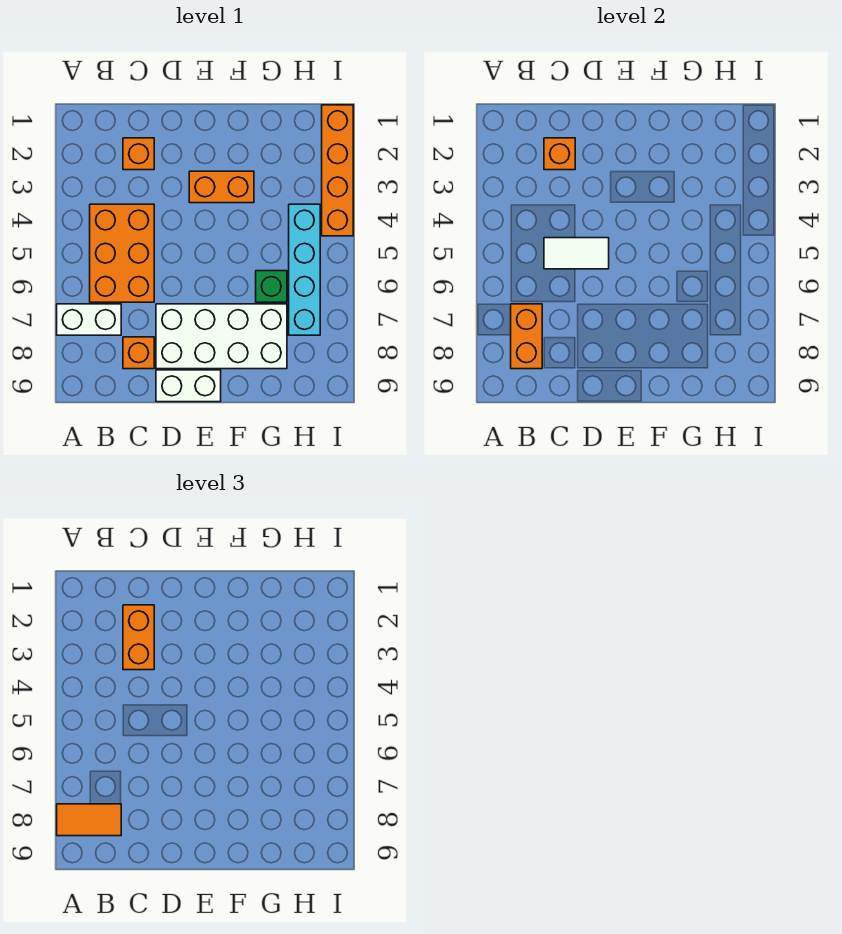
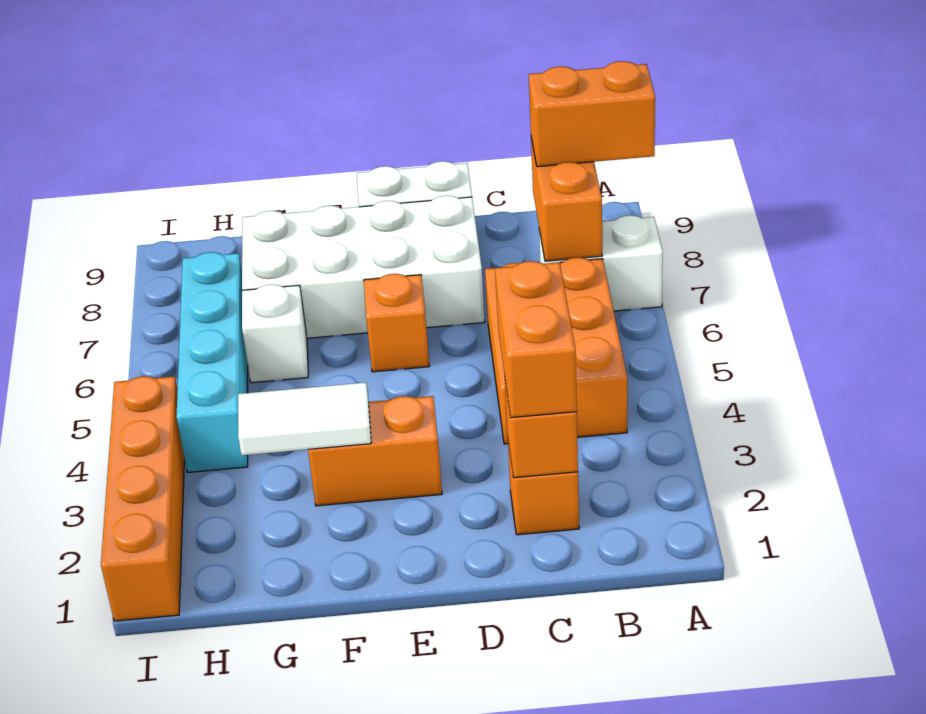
orange tile A8:B8 level 3 -> orange brick A8:B8 level 3
white tile C5:D5 level 2 -> white tile F3:G3 level 2
orange brick C8 level 1 -> orange brick E6 level 1
green brick G6 level 1 -> white brick G6 level 1

